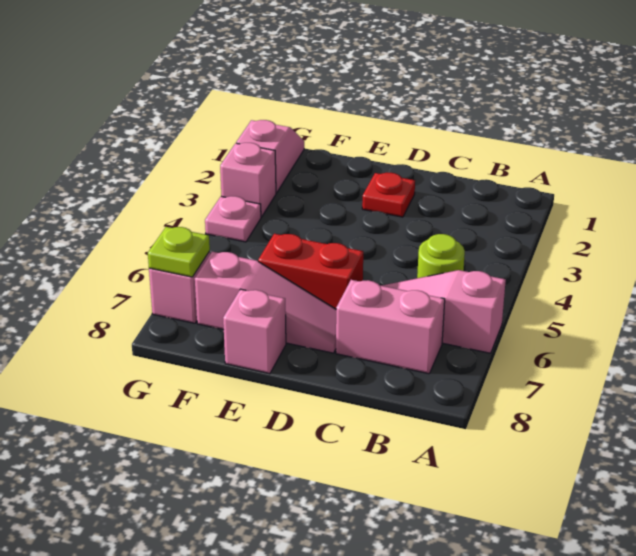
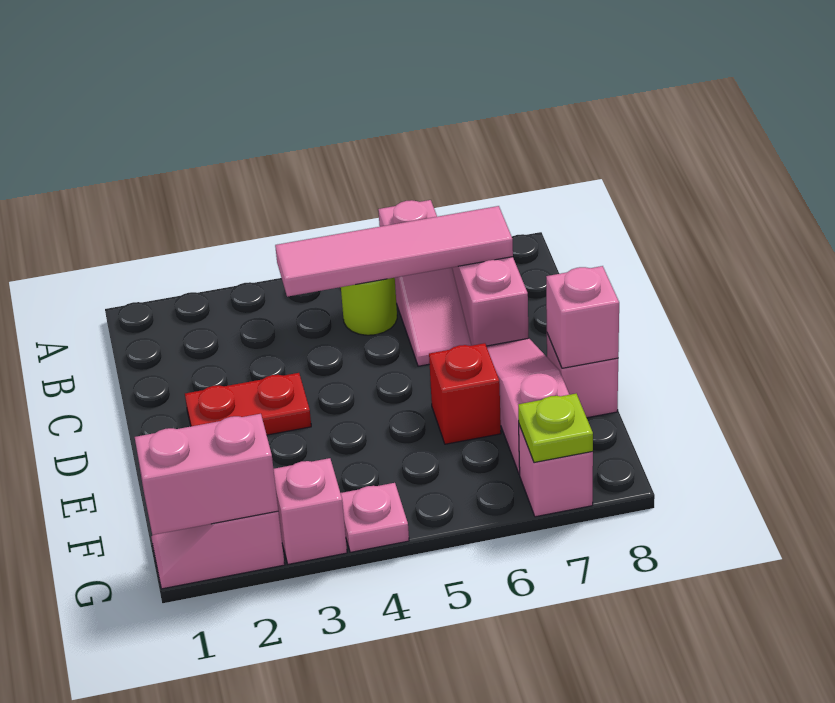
none -> pink tile B4:B7 level 2
red plate D2 level 1 -> red plate D2:D3 level 1
red brick D6:E6 level 1 -> red brick E6 level 1
none -> pink brick E8 level 2
none -> pink brick G1:G2 level 2

